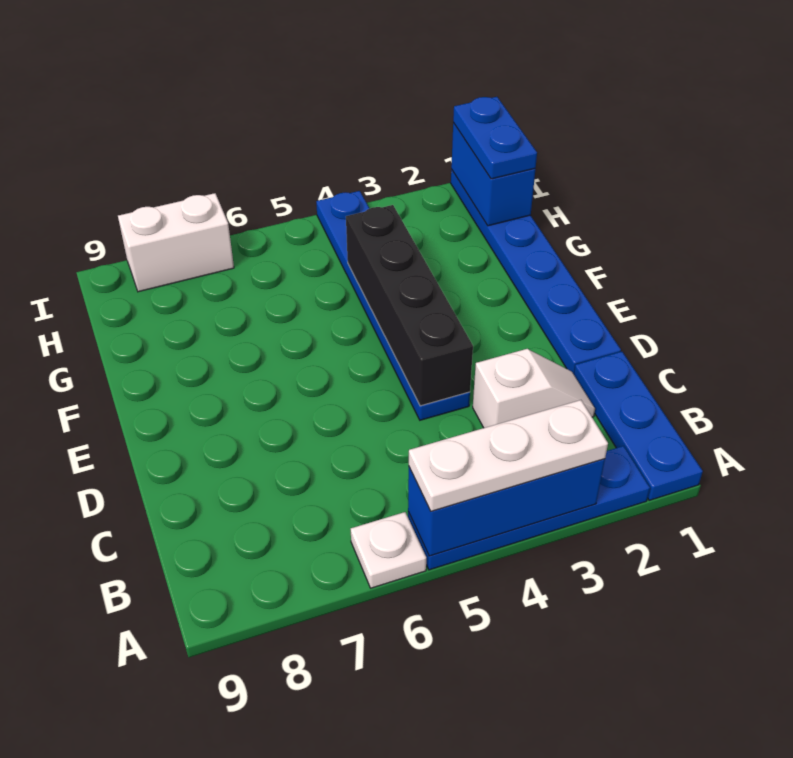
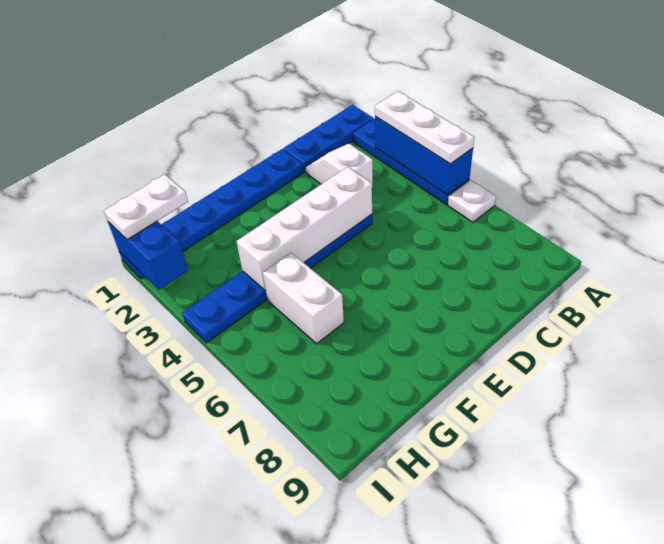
black brick D4:G4 level 2 -> white brick D4:G4 level 2
blue brick H1:I1 level 2 -> blue brick I1:I2 level 2
blue plate H1:I1 level 3 -> white plate H1:I1 level 3
white brick I7:I8 level 1 -> white brick G5:G6 level 1

